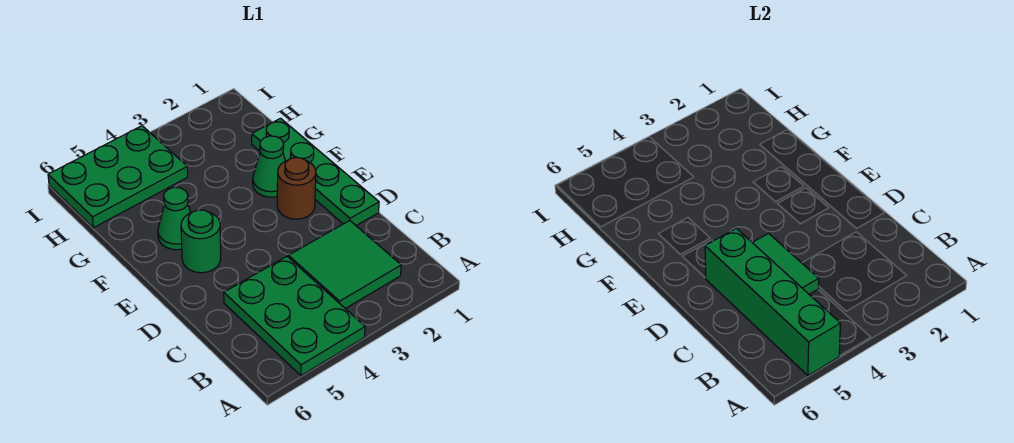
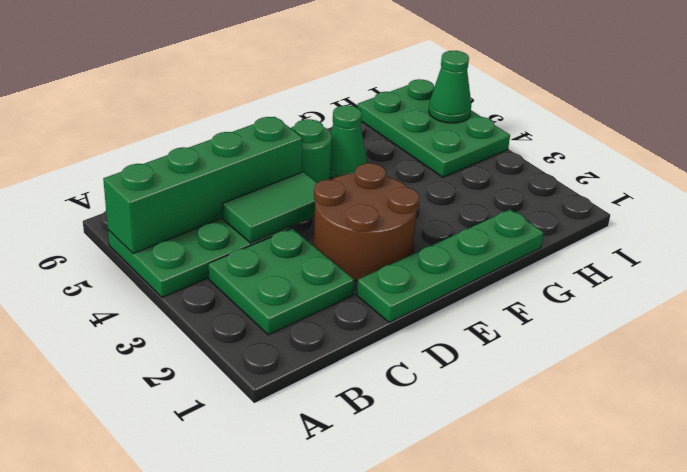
green tile B2:C3 level 1 -> green plate B2:C3 level 1
brown round brick E2 level 1 -> brown round brick D2:E3 level 1
green cone F2 level 1 -> green cone I5 level 2

